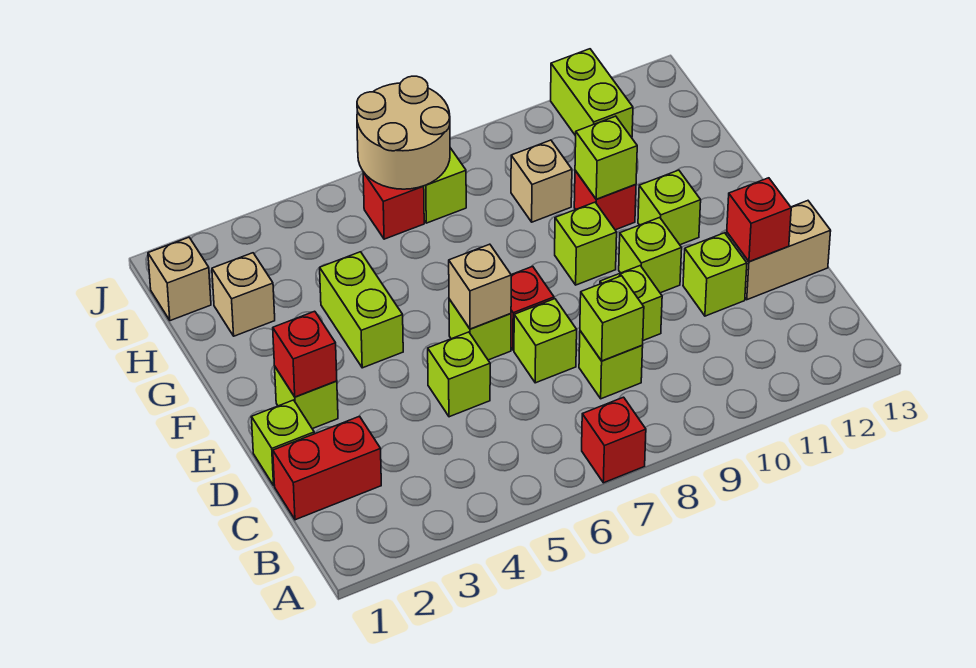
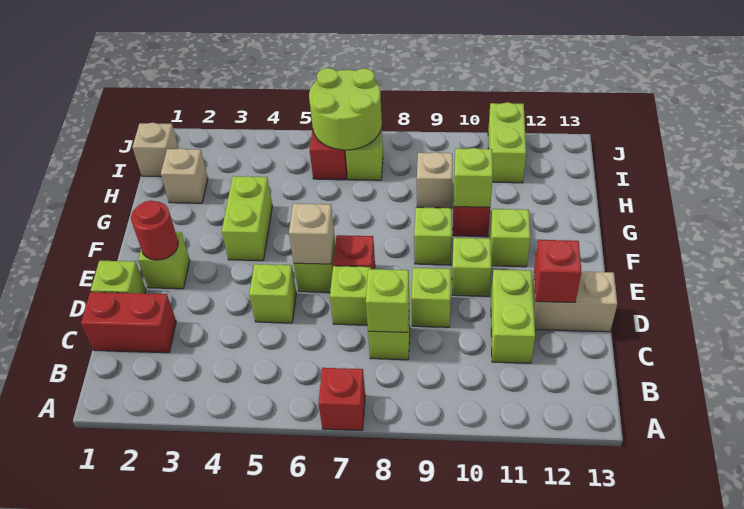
lime brick D11 level 1 -> lime brick C11:D11 level 1
red brick E2 level 2 -> red round brick E2 level 2
tan round brick I6:J7 level 2 -> lime round brick I6:J7 level 2

